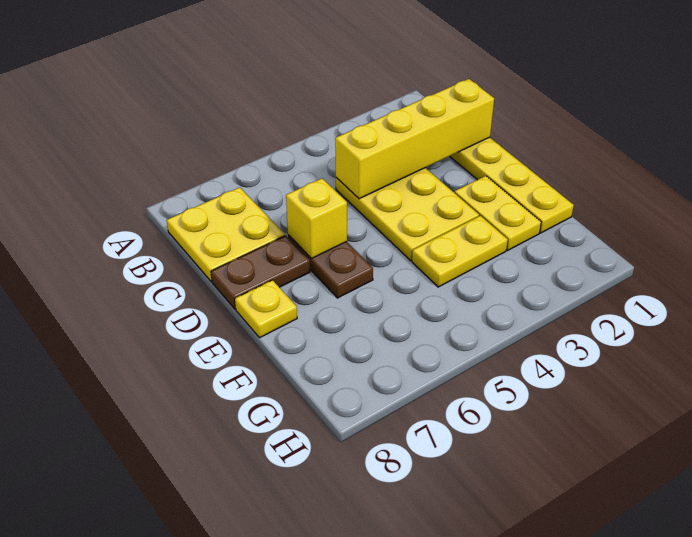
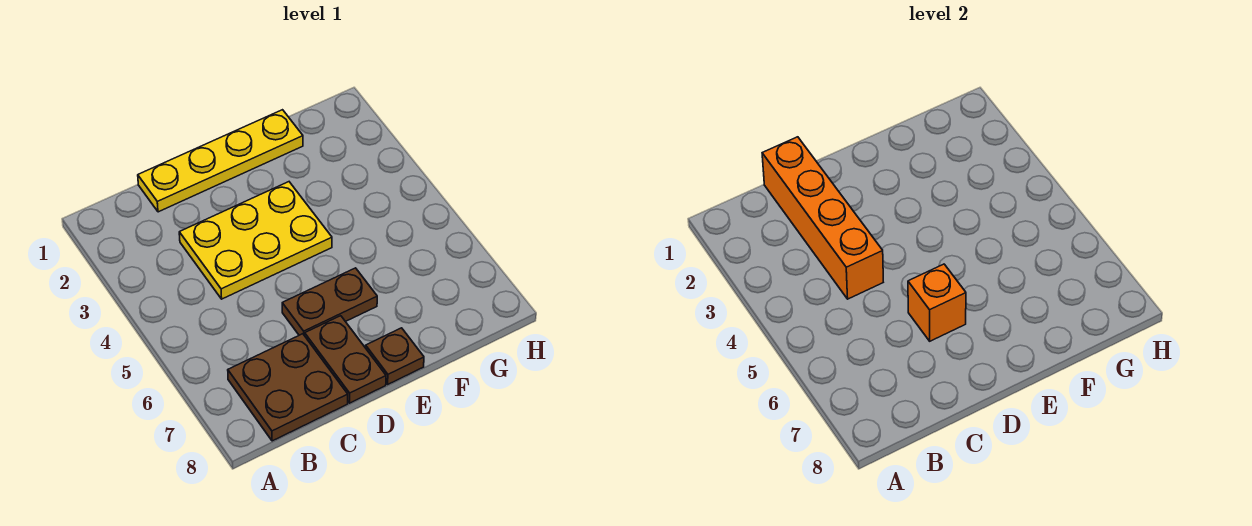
yellow plate B7:C8 level 1 -> brown plate B7:C8 level 1
yellow brick C1:C4 level 2 -> orange brick C1:C4 level 2
yellow brick D6 level 2 -> orange brick D6 level 2
yellow plate E2:F2 level 1 -> none
yellow plate E8 level 1 -> brown plate E8 level 1
yellow plate F3:F4 level 1 -> none

